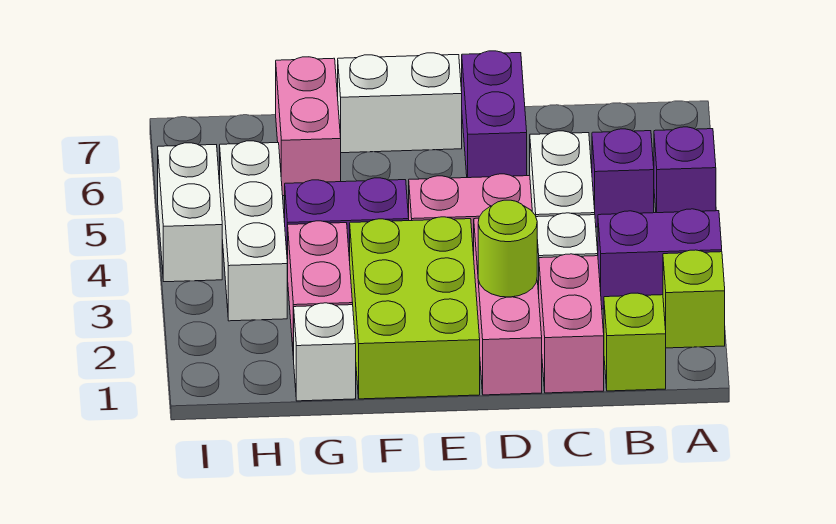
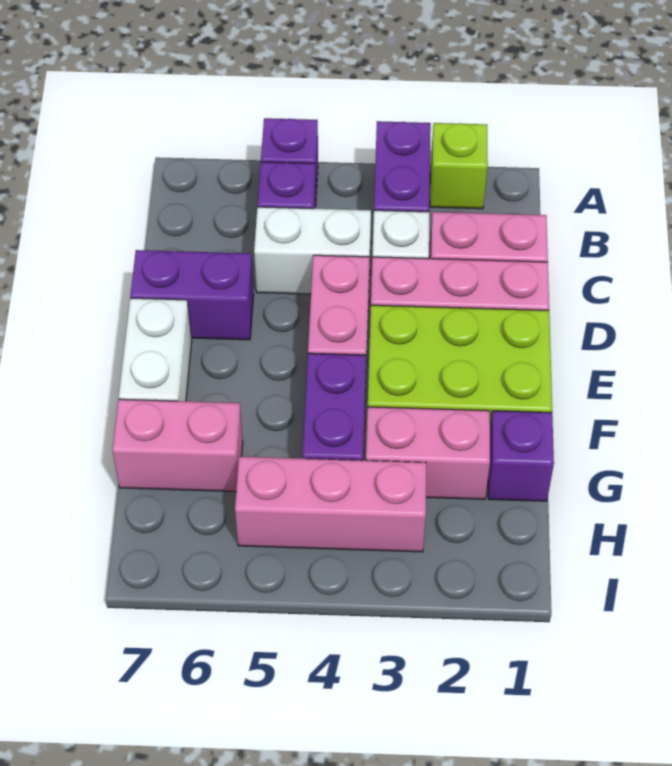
lime brick B1 level 1 -> none
lime round brick D2 level 2 -> none
white brick G1 level 1 -> purple brick G1 level 1
white brick H3:H5 level 1 -> pink brick H3:H5 level 1
white brick I4:I5 level 1 -> none

